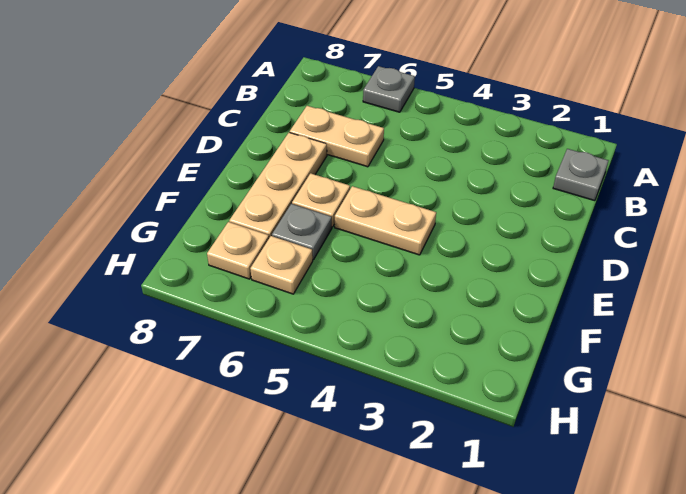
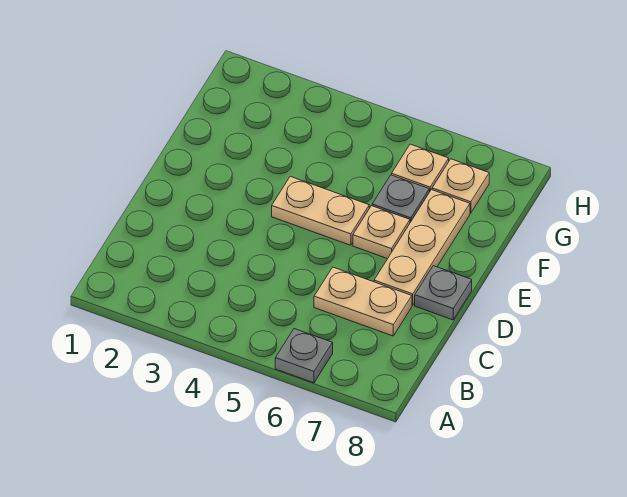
grey plate B1 level 1 -> grey plate D8 level 1

